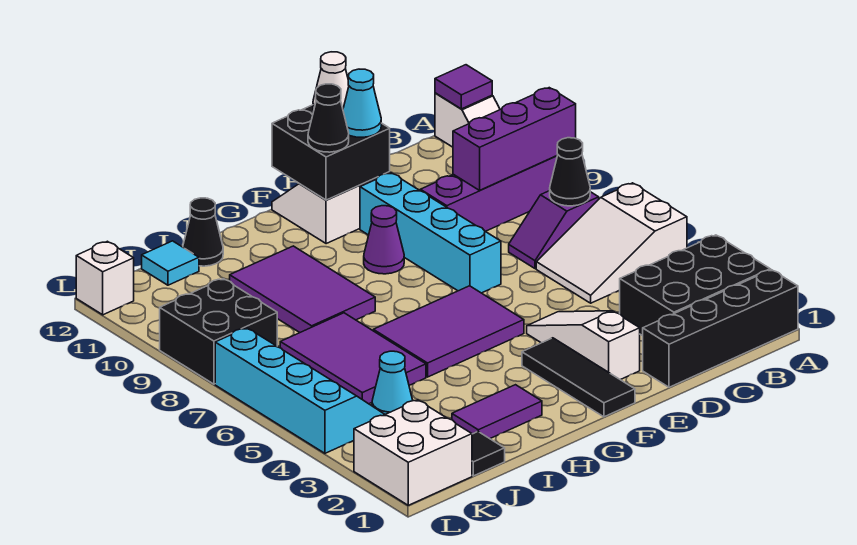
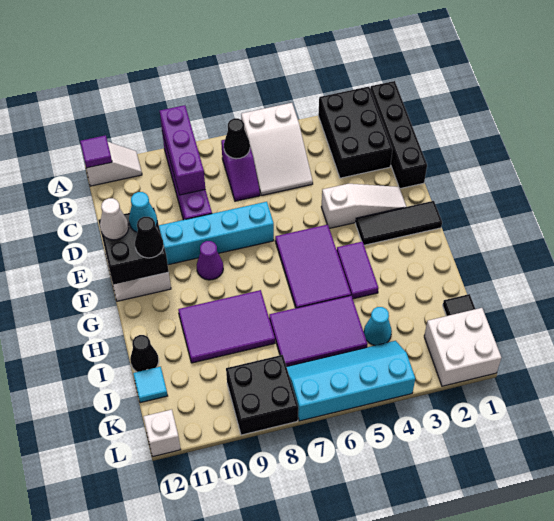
white slope E2:E4 level 1 top 2 -> white slope E2:E4 level 1 top 4
purple tile H2:I2 level 1 -> purple tile G4:H4 level 1

